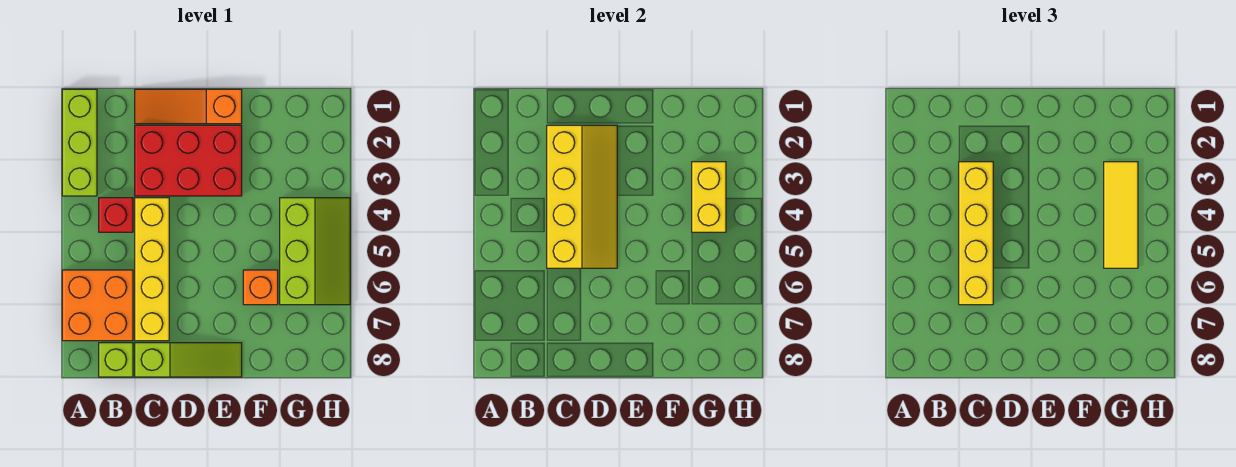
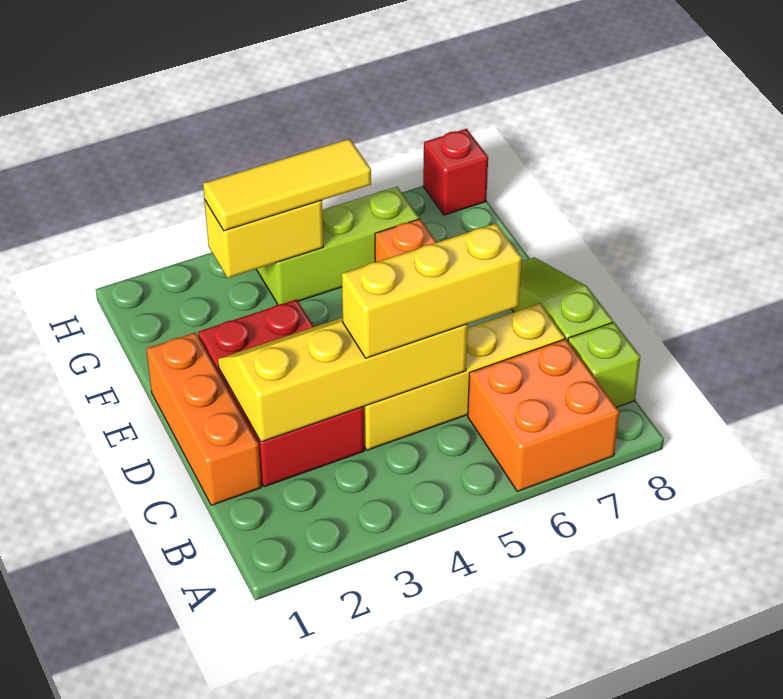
lime brick A1:A3 level 1 -> none
red brick B4 level 1 -> red brick H8 level 1
orange slope C1:E1 level 1 top E -> orange brick C1:E1 level 1
yellow brick C3:C6 level 3 -> yellow brick C4:C6 level 3

